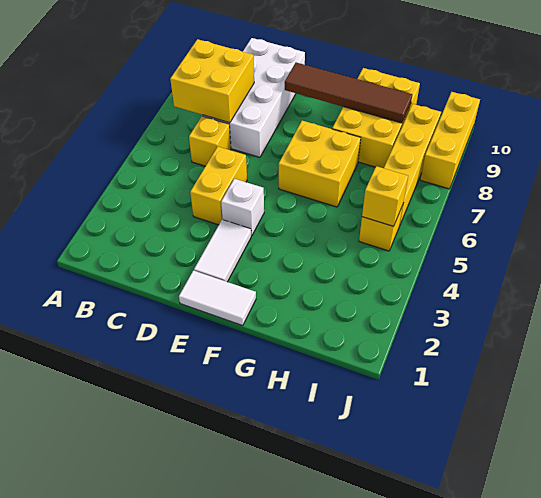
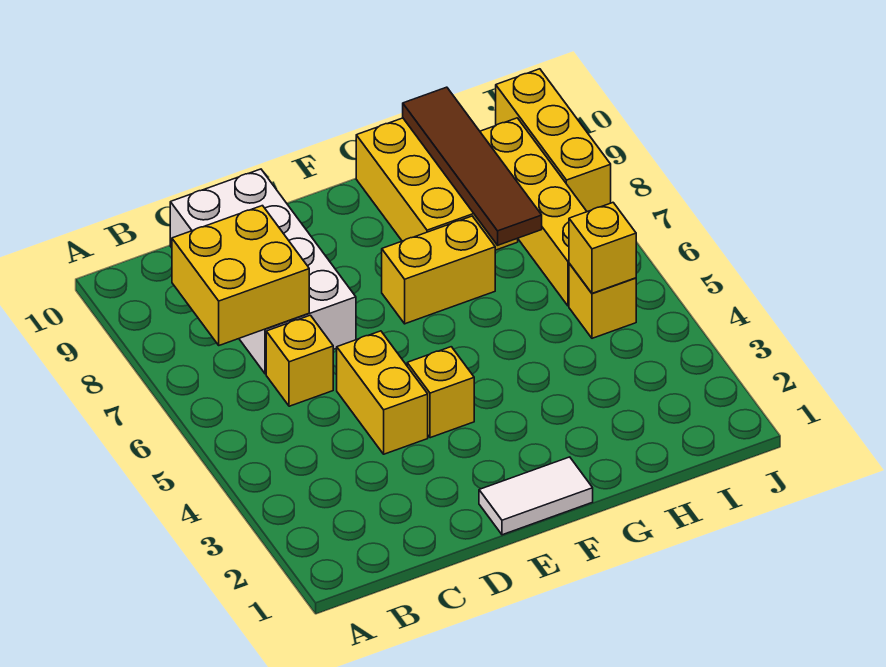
white tile E2:E3 level 1 -> none
white brick E4 level 1 -> yellow brick E4 level 1
brown tile E9:H9 level 2 -> brown tile H7:H10 level 2
yellow brick F6:G7 level 1 -> yellow brick F7:G7 level 1

